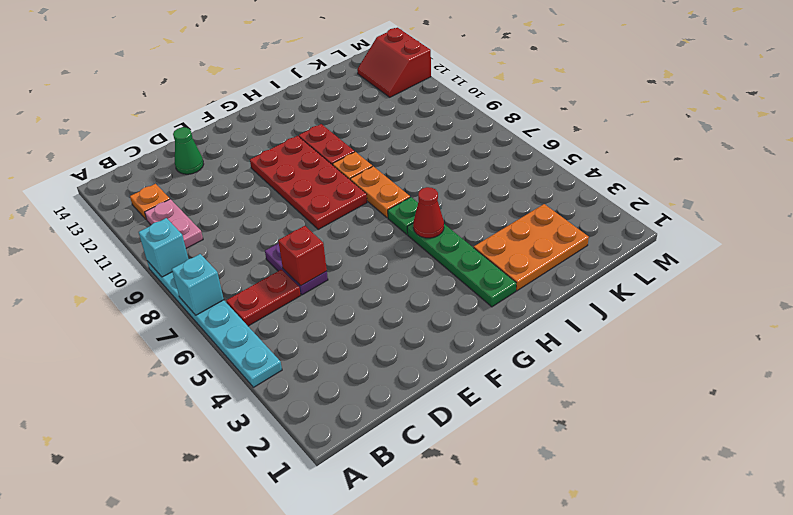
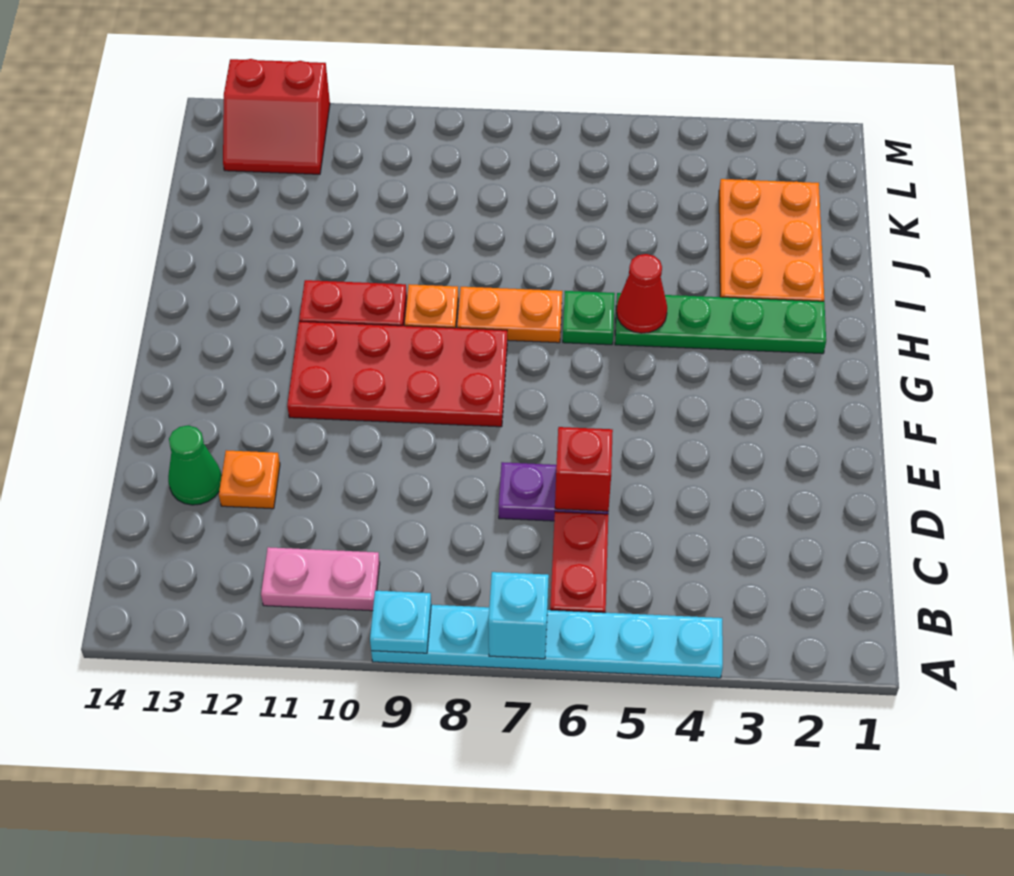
cyan brick A9 level 2 -> cyan plate A9 level 2
orange plate B12 level 1 -> orange plate D12 level 1

